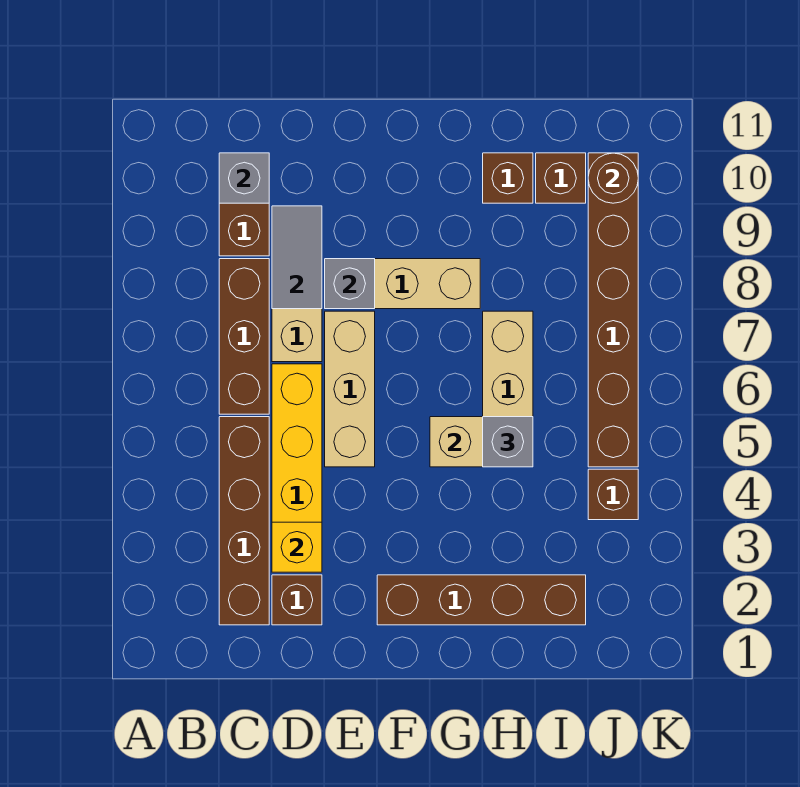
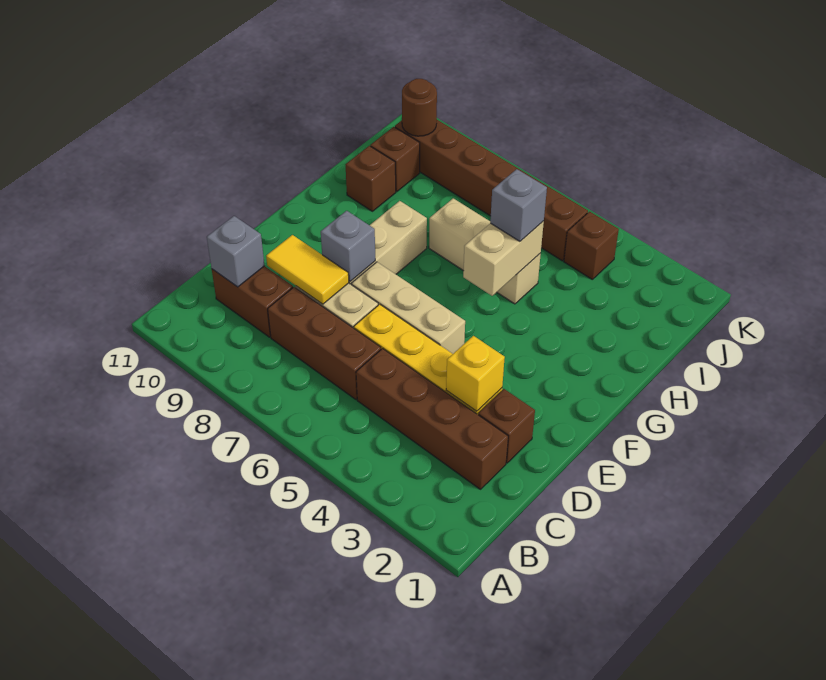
grey tile D8:D9 level 2 -> yellow tile D8:D9 level 2
brown brick F2:I2 level 1 -> none

